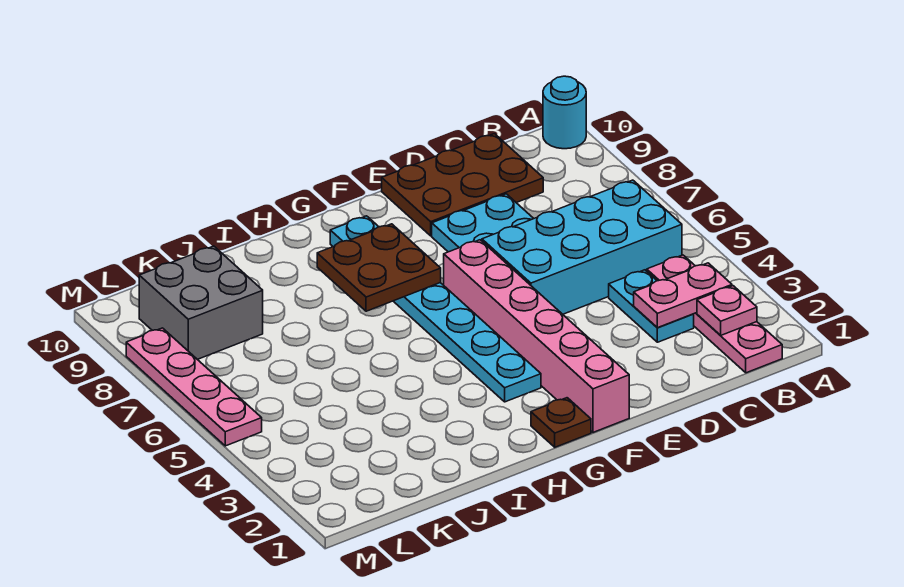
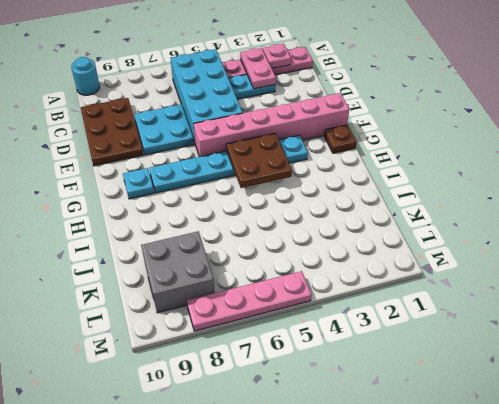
brown plate G7:H8 level 2 -> brown plate G4:H5 level 2

